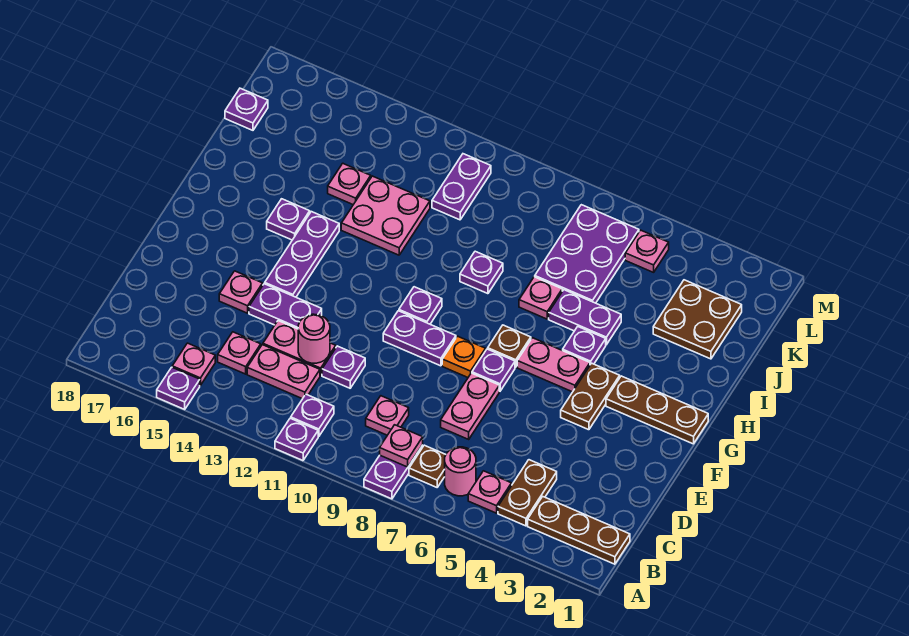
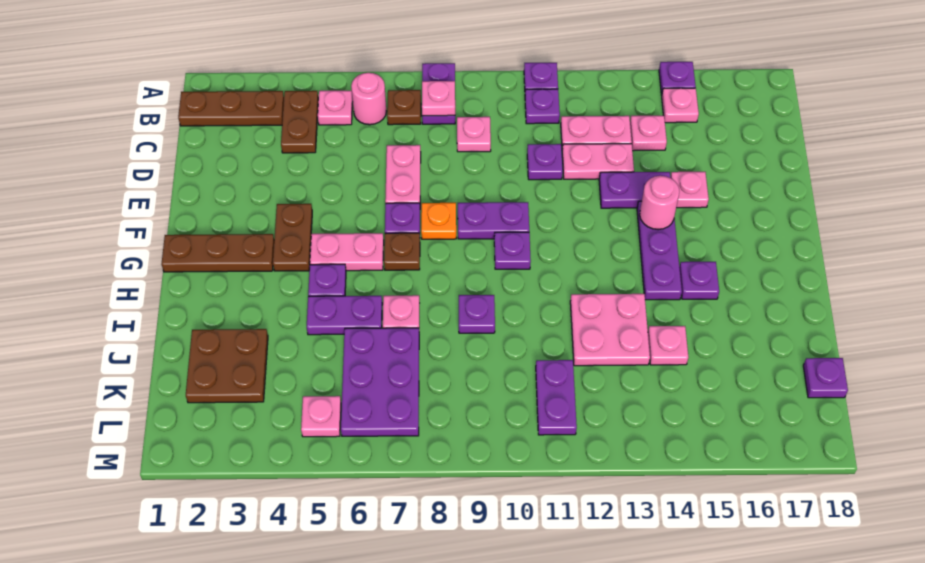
pink round brick D12 level 2 -> pink round brick F14 level 2

